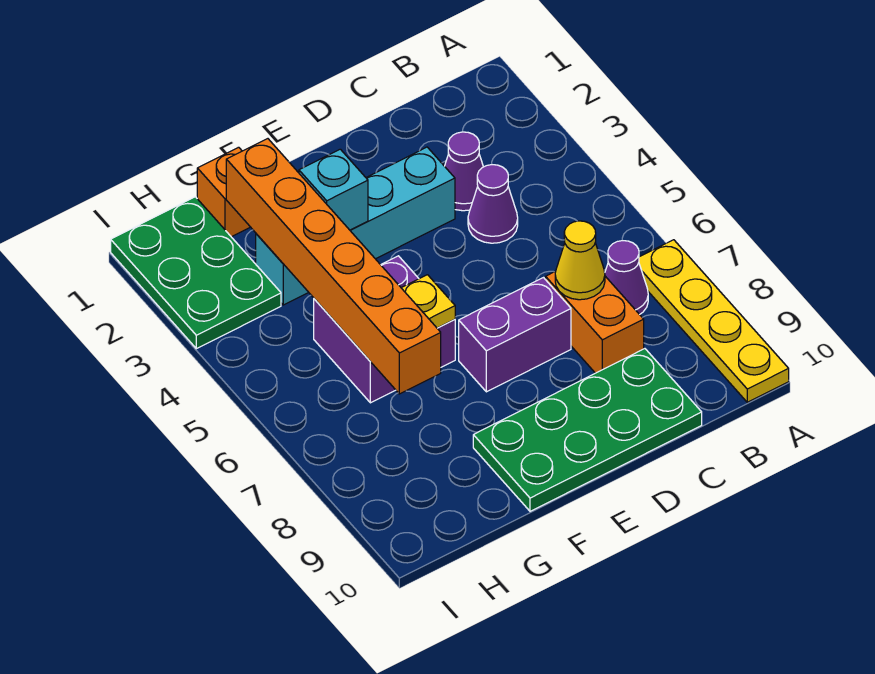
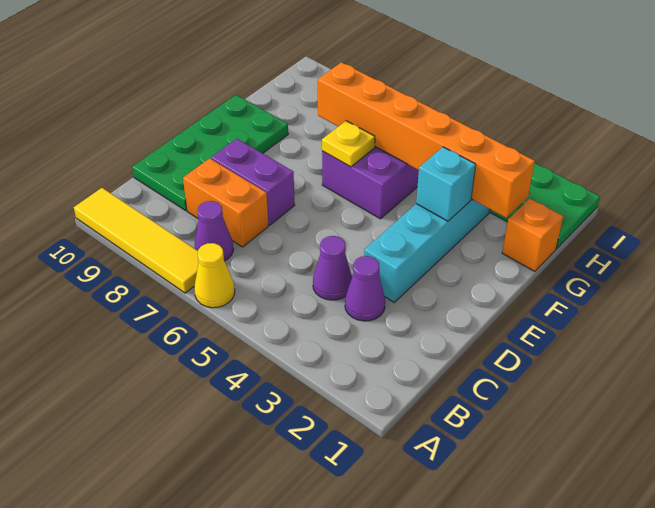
yellow plate A7:A10 level 1 -> yellow tile A7:A10 level 1
yellow cone C7 level 2 -> yellow cone A6 level 1
purple brick D7:E7 level 1 -> purple brick D7:D8 level 1

